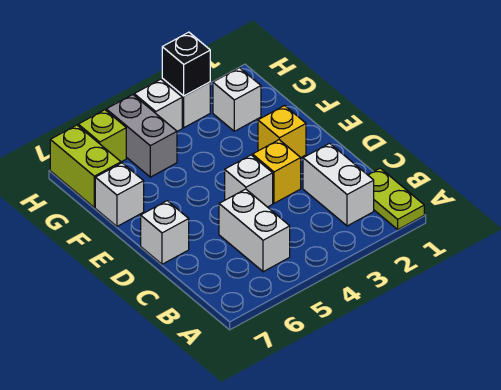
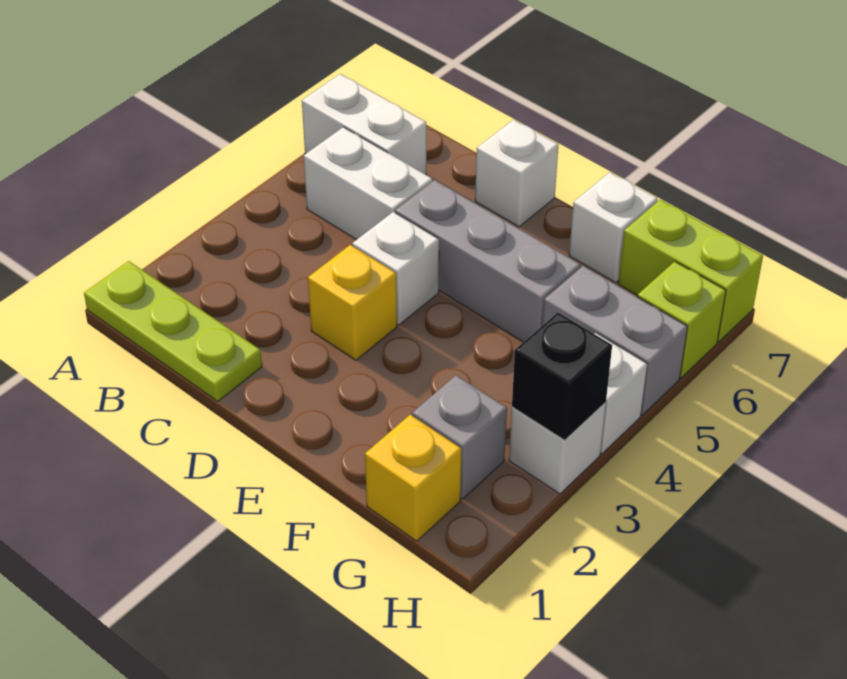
lime plate A1:B1 level 1 -> lime plate A1:C1 level 1
white brick B2:C2 level 1 -> white brick A6:B6 level 1
none -> grey brick D5:F5 level 1
yellow brick E2 level 1 -> yellow brick G1 level 1
white brick G2 level 1 -> grey brick G2 level 1

